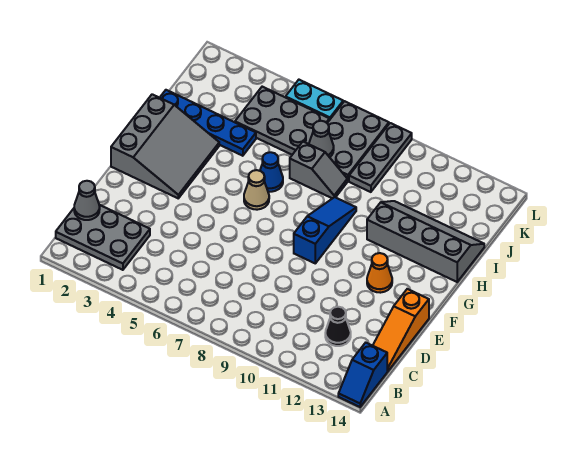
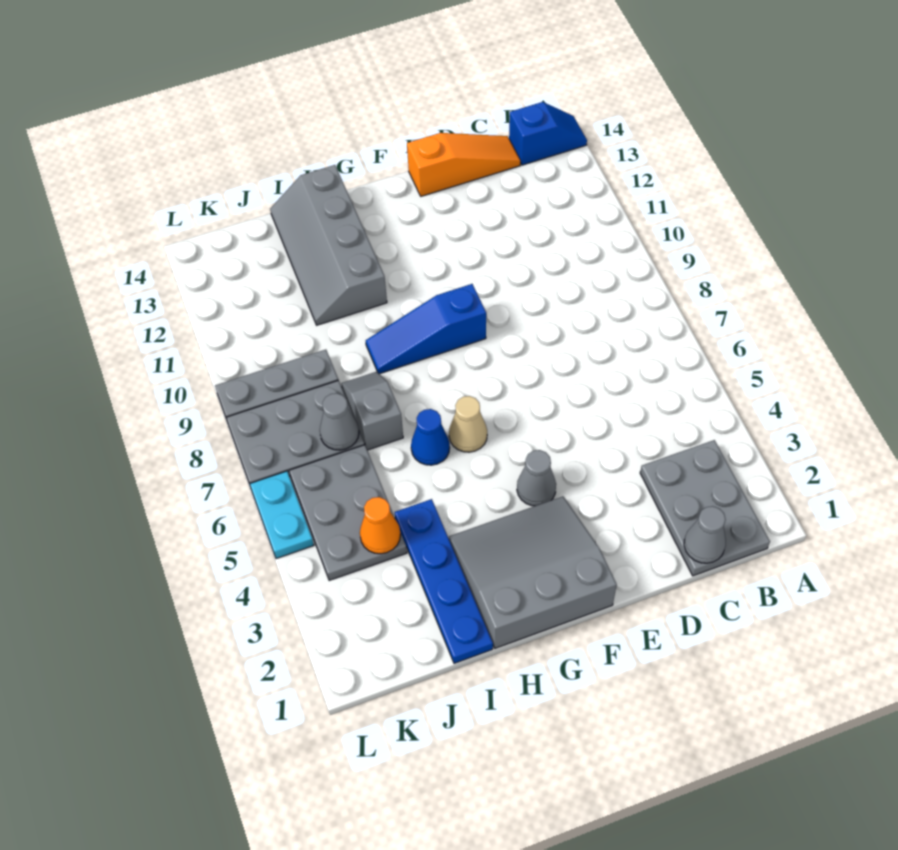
black cone C12 level 1 -> none
none -> grey cone F4 level 1
orange cone F12 level 1 -> orange cone J4 level 2

